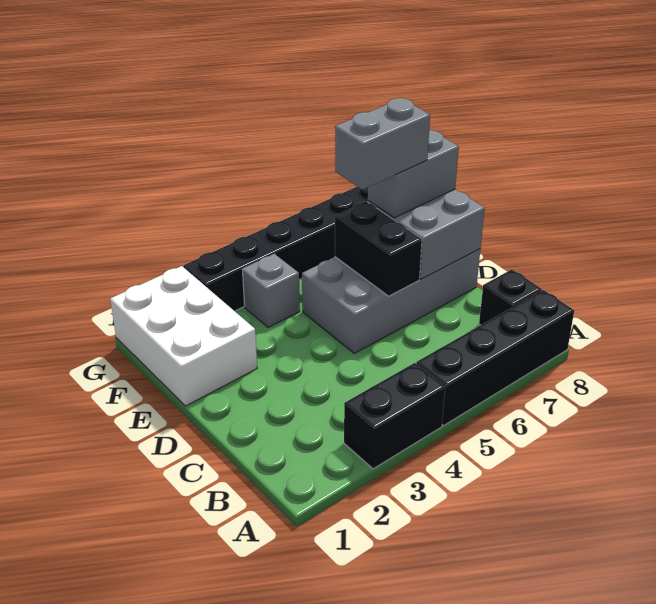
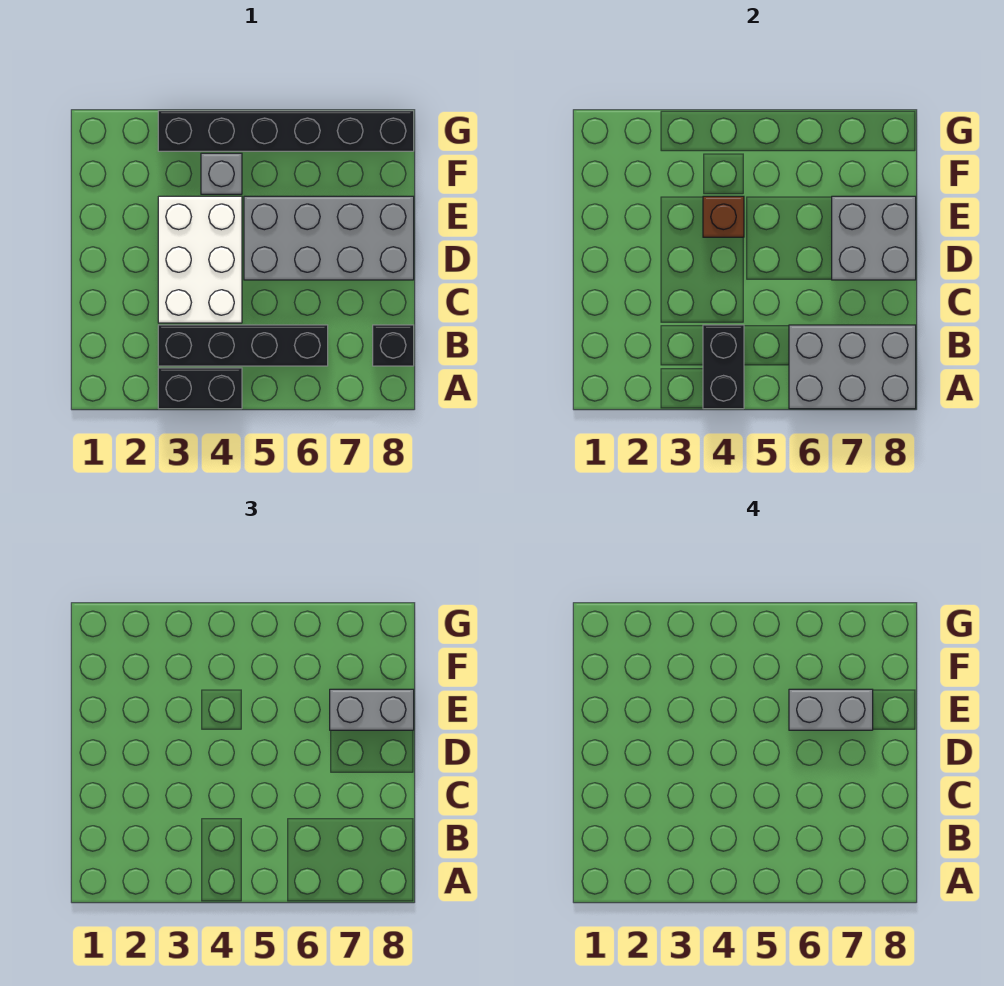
black brick A5:A8 level 1 -> black brick B3:B6 level 1
none -> grey brick A6:B8 level 2
black brick D6:E6 level 2 -> black brick A4:B4 level 2
white brick E1:G2 level 1 -> white brick C3:E4 level 1
none -> brown brick E4 level 2

